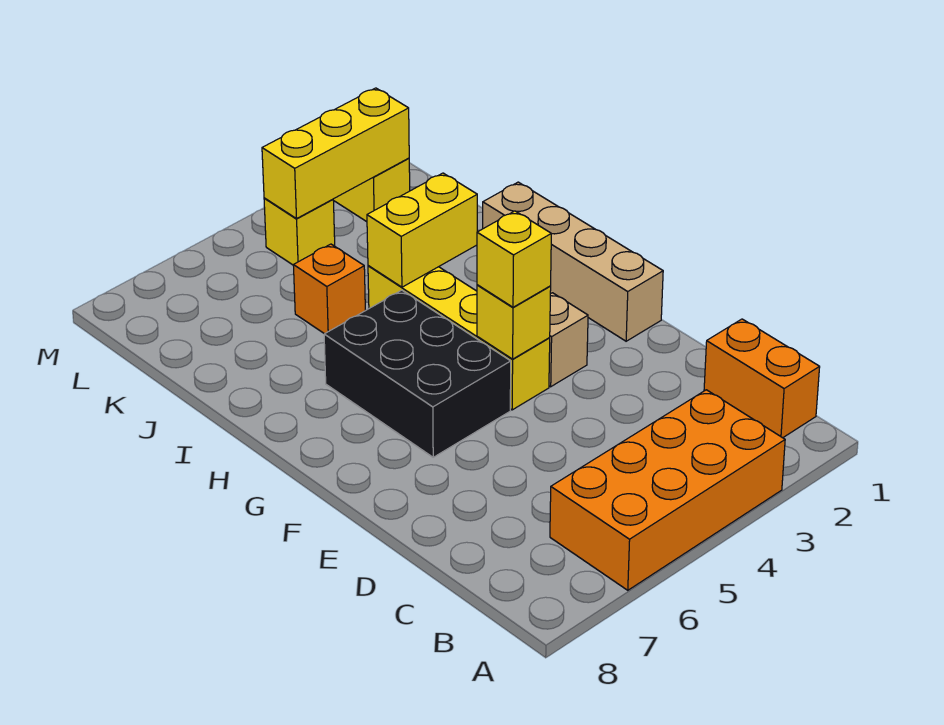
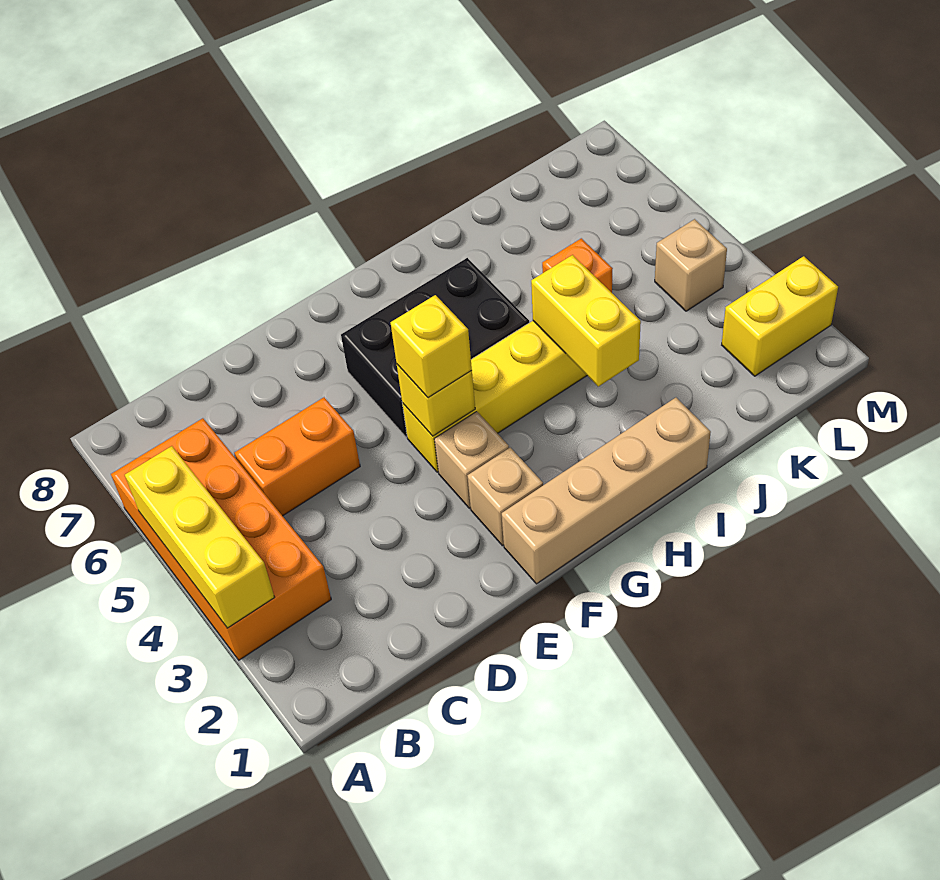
orange brick B1:C1 level 1 -> orange brick C5:D5 level 1
none -> tan brick F2 level 1
yellow brick L2:L4 level 2 -> yellow brick A3:A5 level 2
yellow brick L4 level 1 -> tan brick L4 level 1

